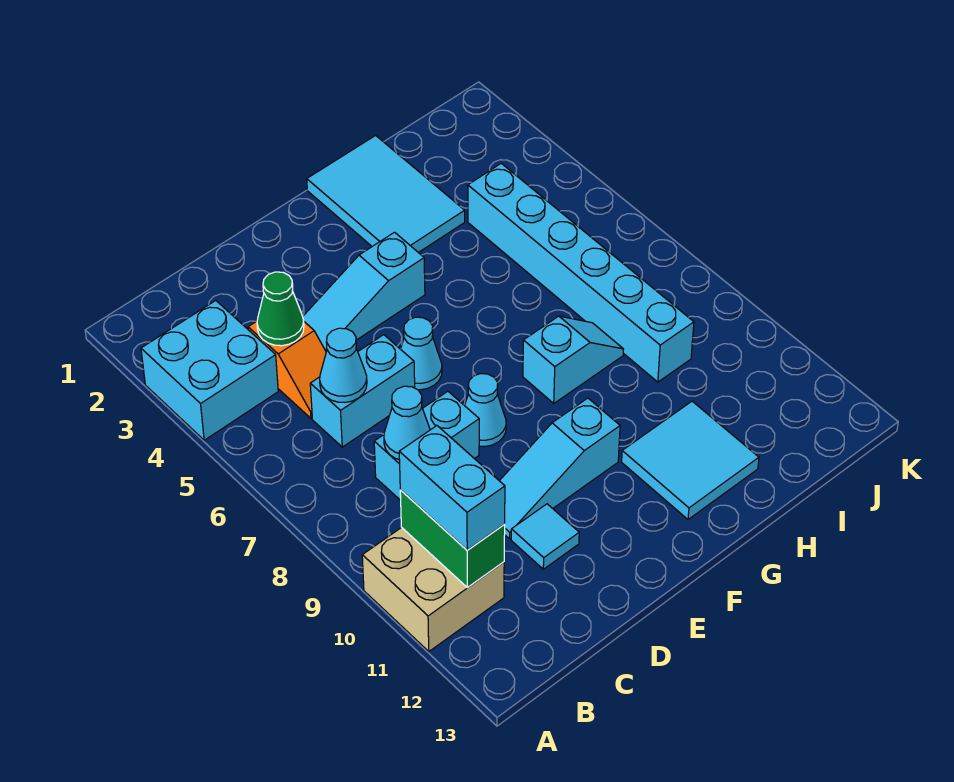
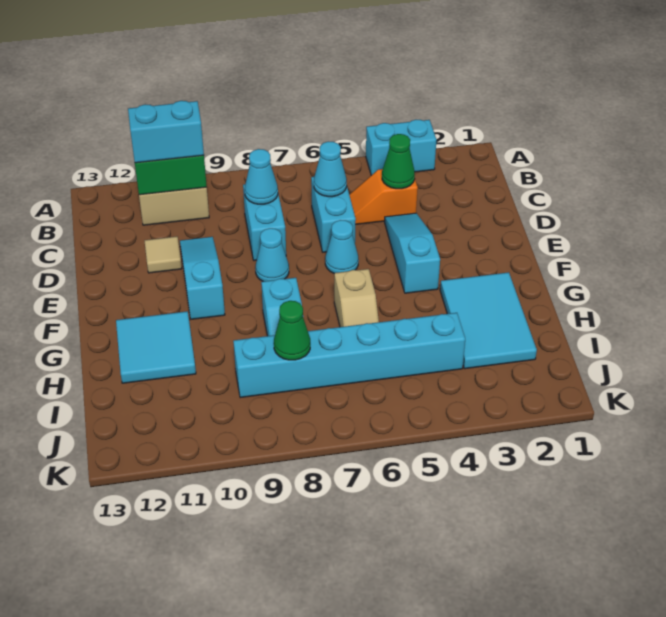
cyan brick A3:B4 level 1 -> cyan brick A3:A4 level 1
cyan tile D11 level 1 -> tan tile D11 level 1
cyan tile G1:H3 level 1 -> cyan tile G2:I3 level 1
none -> tan slope G6:H6 level 1 top G
none -> green cone I8 level 2

